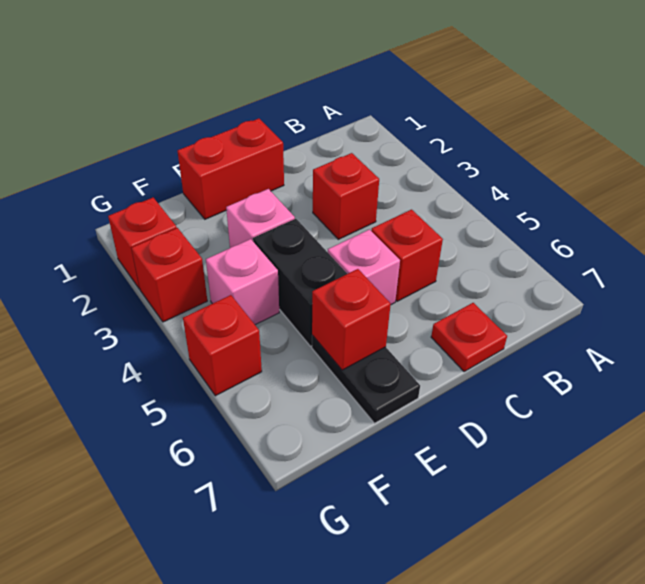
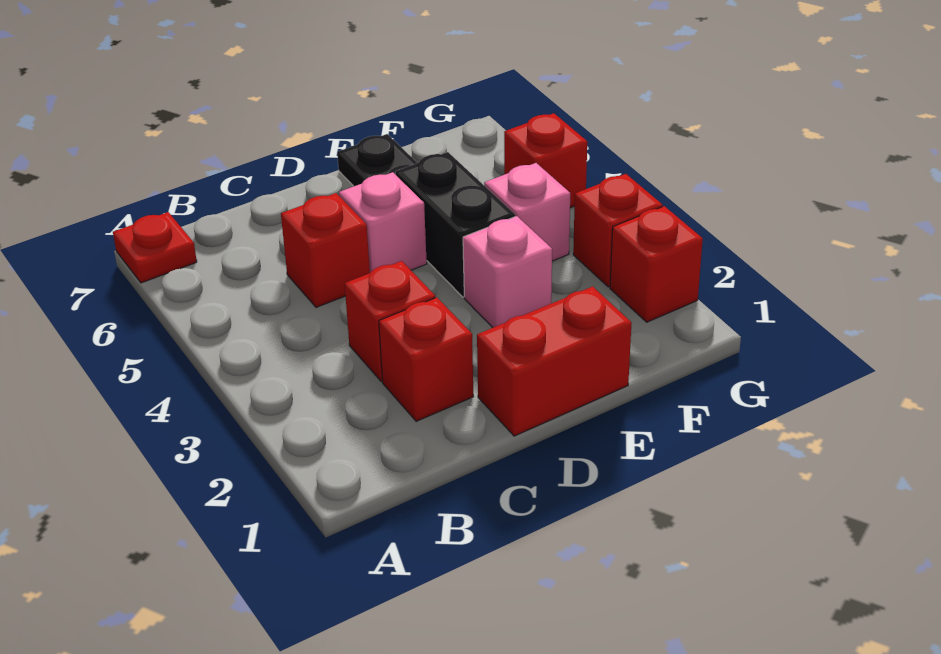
red plate C7 level 1 -> red plate A7 level 1
red brick E6 level 2 -> red brick C2 level 1

